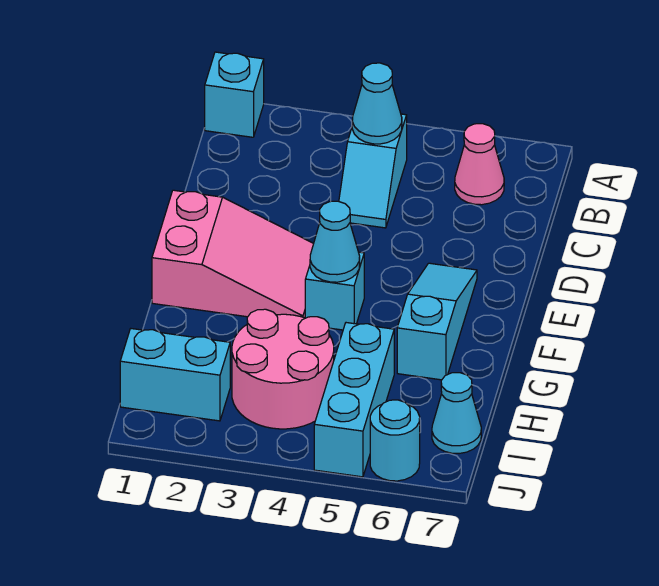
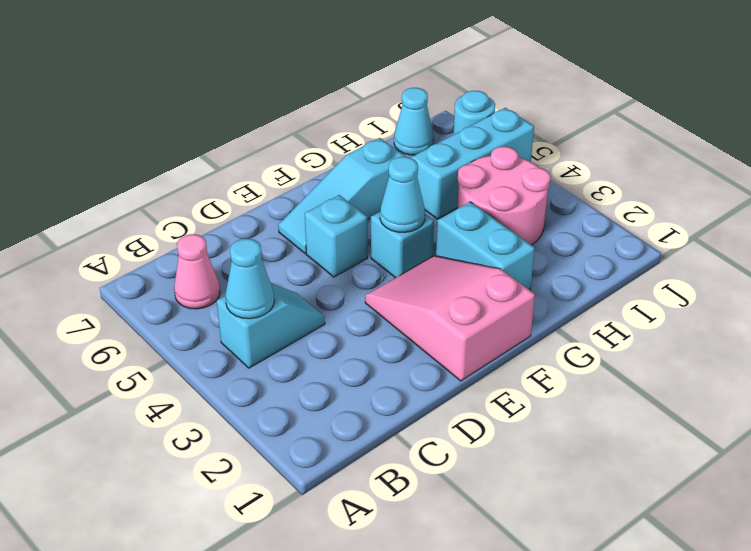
cyan brick A1 level 1 -> cyan brick E5 level 1
cyan brick I1:I2 level 1 -> cyan brick G2:G3 level 1

